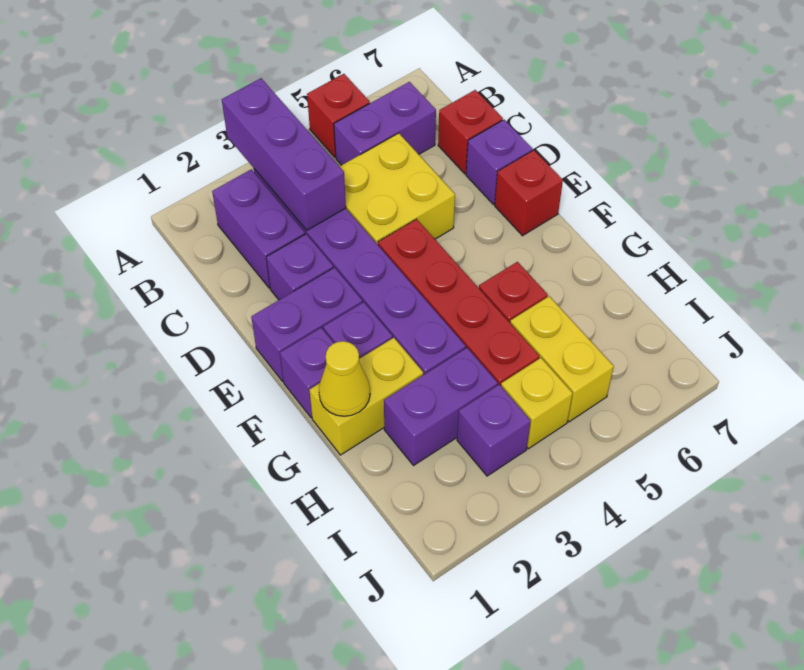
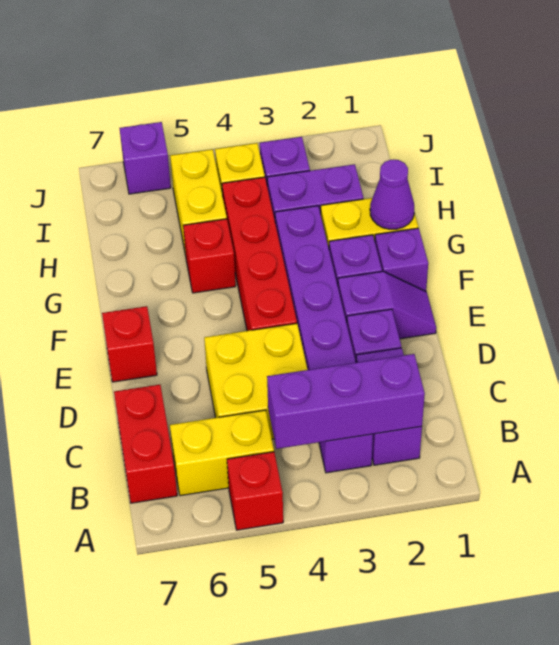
purple brick A3:C3 level 2 -> purple brick B2:B4 level 2
purple brick B5:B6 level 1 -> yellow brick B5:B6 level 1
red brick C7 level 1 -> red brick B7:C7 level 1
purple brick D7 level 1 -> purple brick J6 level 1
purple brick E1:E2 level 1 -> purple slope E1:E2 level 1 top 2
yellow cone G1 level 2 -> purple cone G1 level 2

